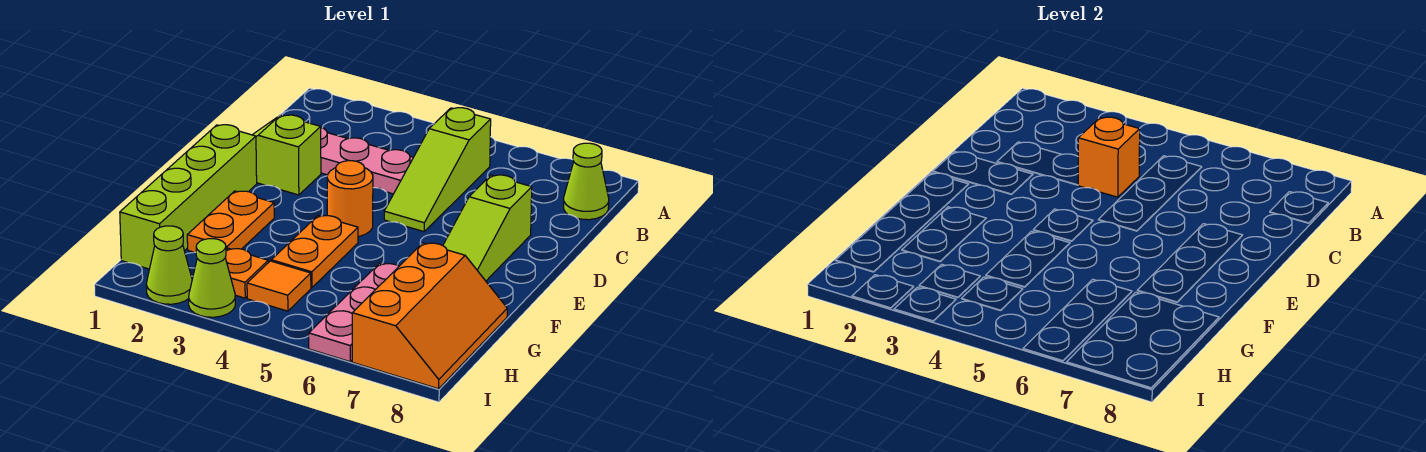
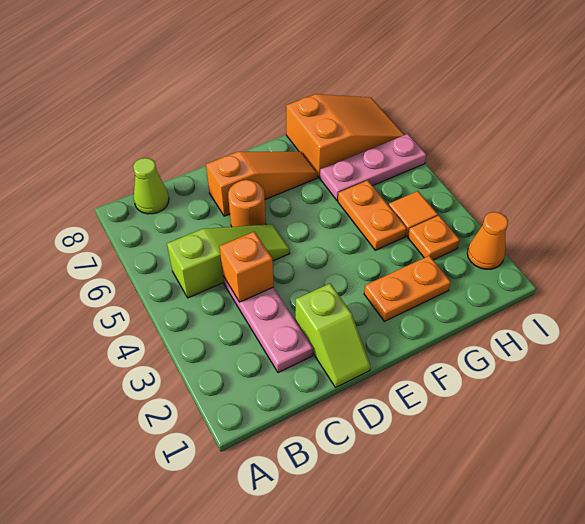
lime slope D7:F7 level 1 top D -> orange slope D7:F7 level 1 top D
lime brick E1:H1 level 1 -> none
orange round brick E4 level 1 -> orange round brick D6 level 1
orange plate F4:G4 level 1 -> orange plate G4:G5 level 1
orange slope G7:I8 level 1 top 7 -> orange slope G7:I8 level 1 top G
lime cone I2 level 1 -> orange cone I2 level 1
lime cone I3 level 1 -> none

